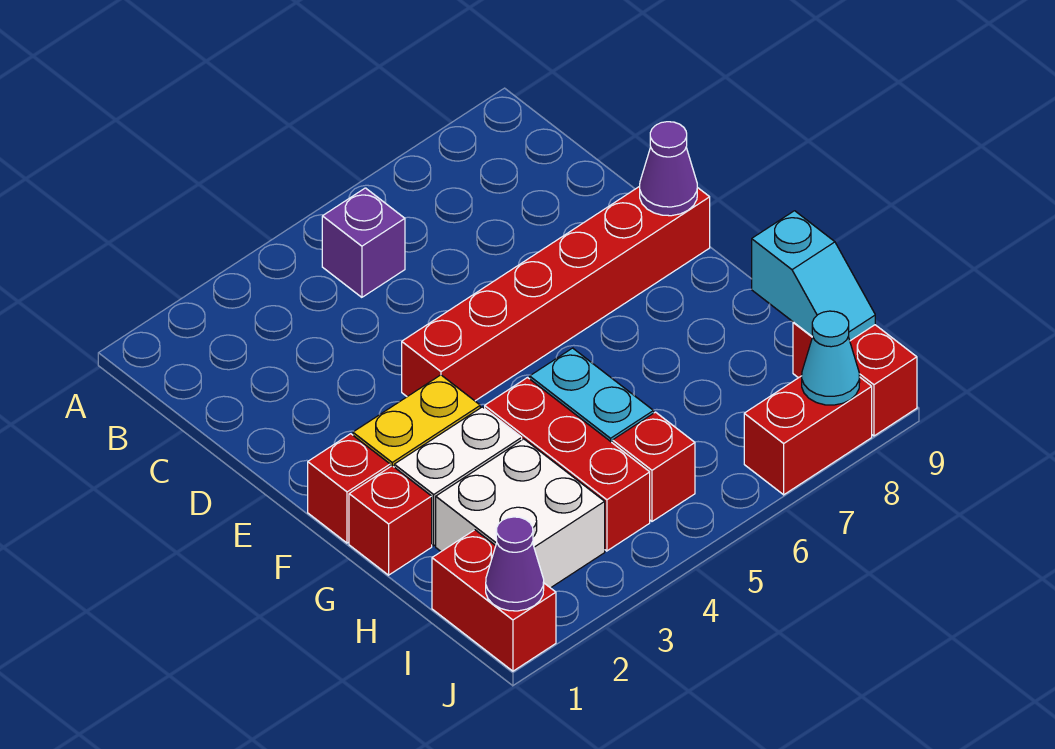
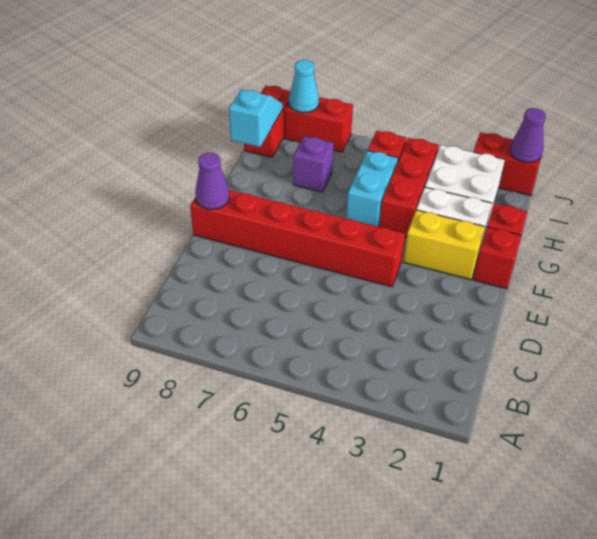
purple brick B5 level 1 -> purple brick H7 level 1
red brick I1:J1 level 1 -> red brick J1:J2 level 1

